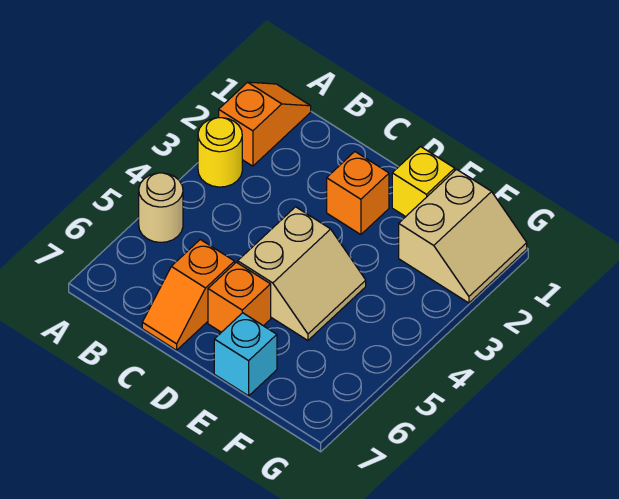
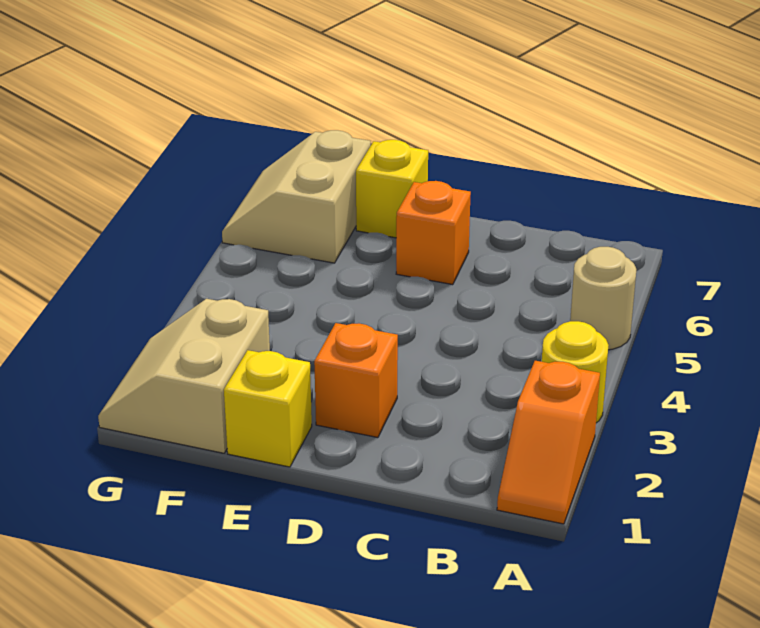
orange slope C6:C7 level 1 top 6 -> none
tan slope D4:E5 level 1 top D -> tan slope F6:G7 level 1 top F
cyan brick E7 level 1 -> yellow brick E7 level 1

